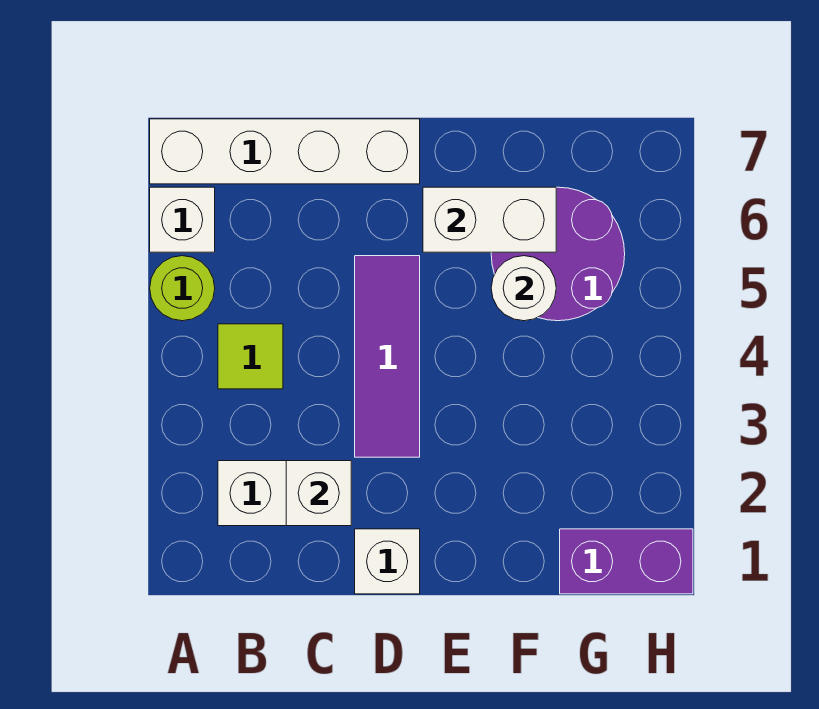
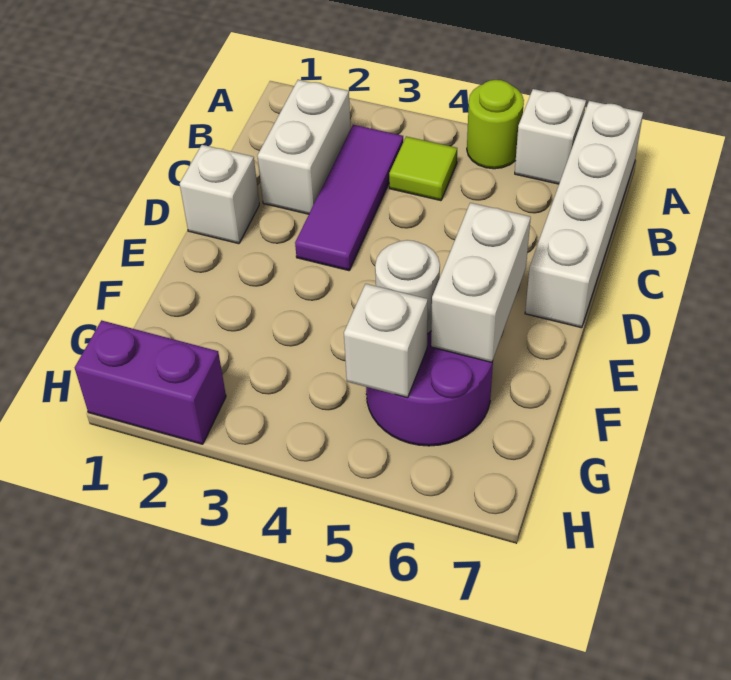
white brick C2 level 2 -> white brick G5 level 2
purple tile D3:D5 level 1 -> purple tile B3:D3 level 1
purple brick G1:H1 level 1 -> purple brick H1:H2 level 1

